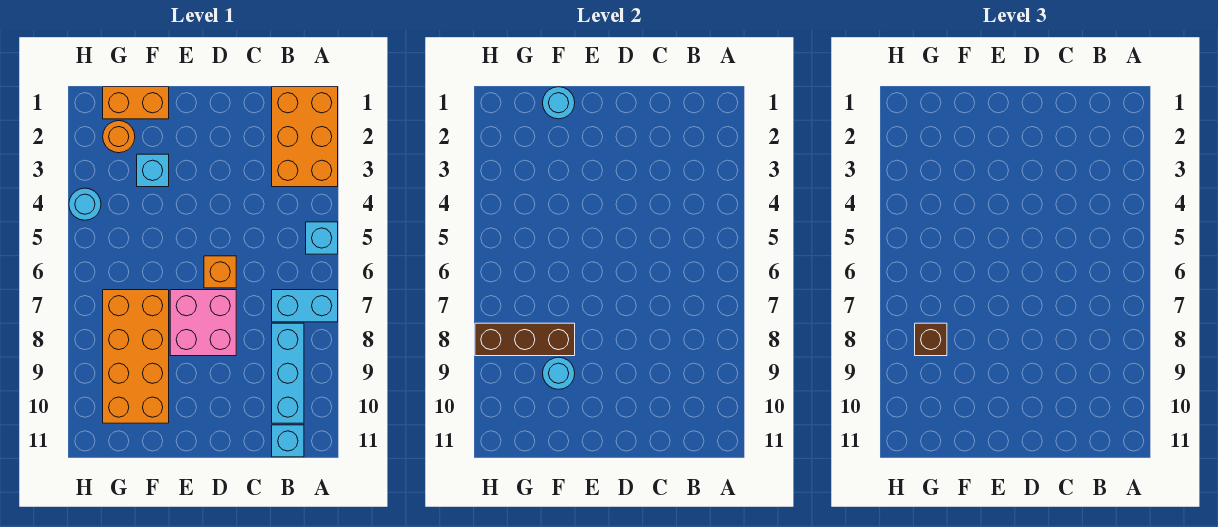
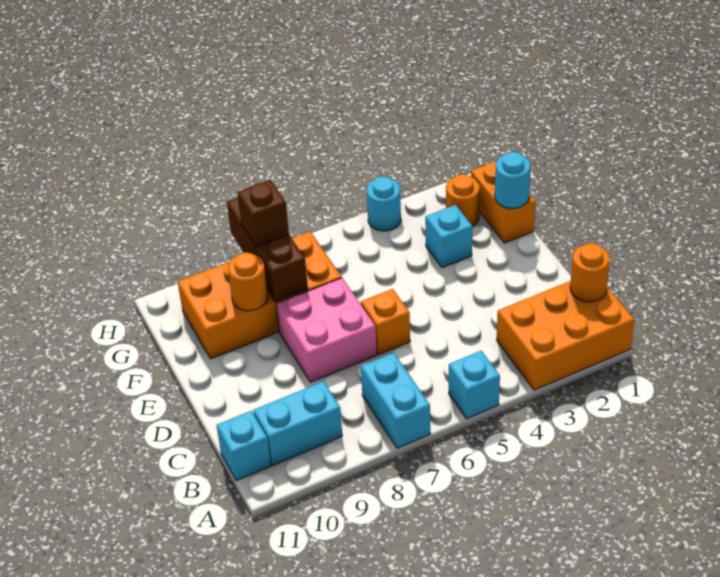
none -> orange round brick B1 level 2
cyan brick B8:B10 level 1 -> cyan brick B9:B10 level 1
cyan round brick F9 level 2 -> orange round brick F9 level 2

